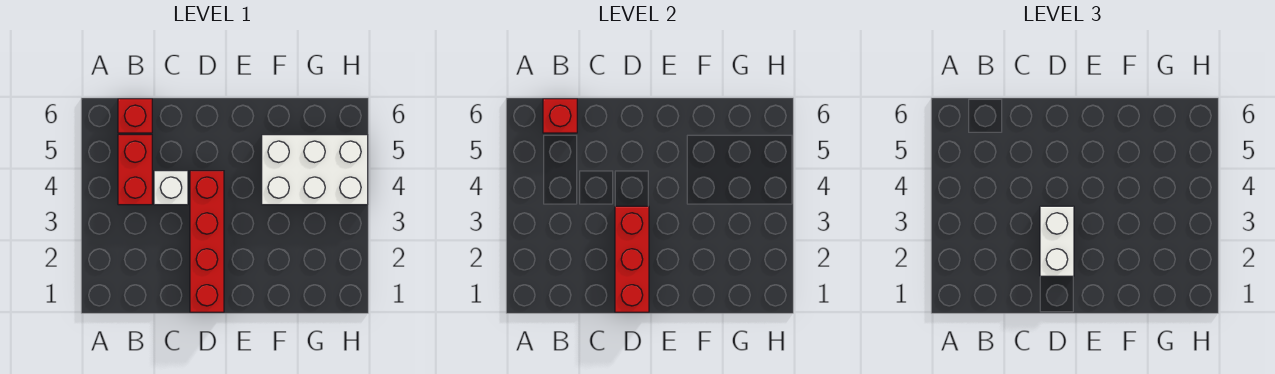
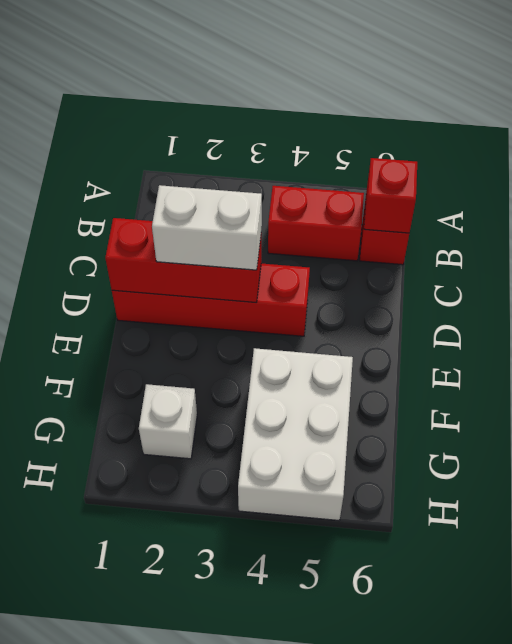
white brick C4 level 1 -> white brick G2 level 1

